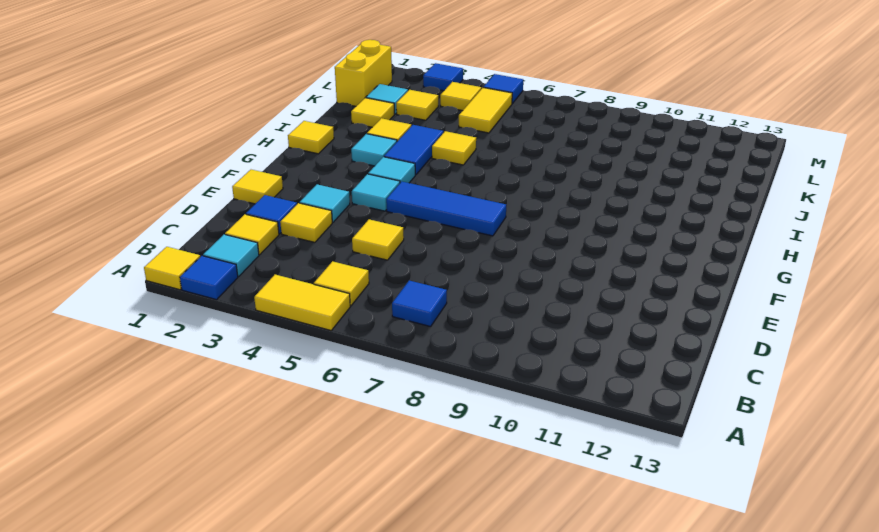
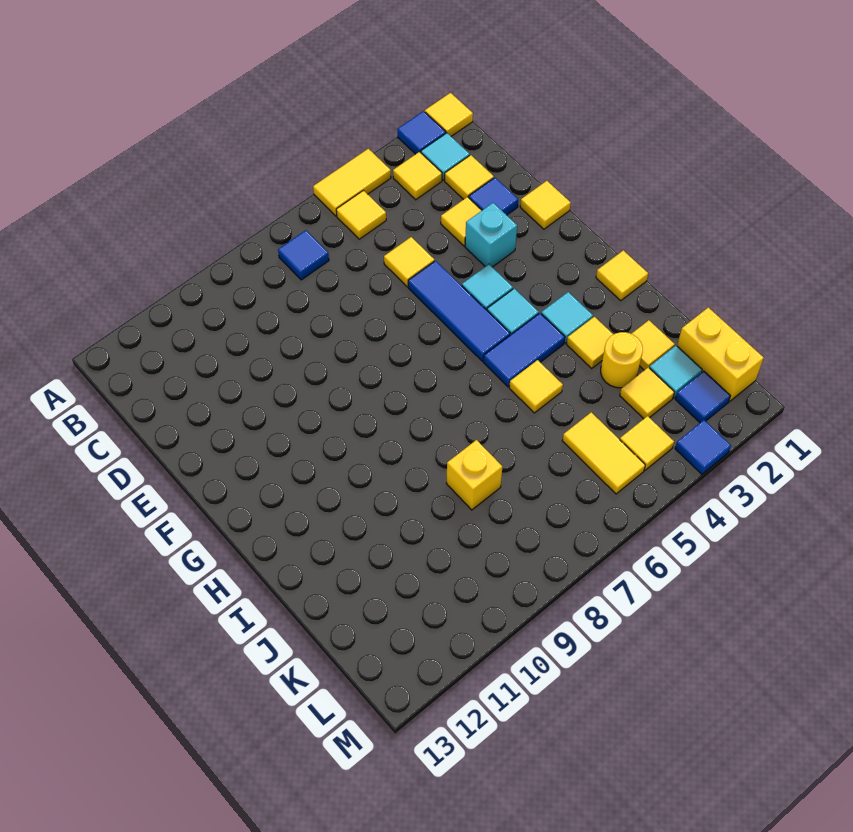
none -> yellow tile B3 level 1
cyan tile E3 level 1 -> cyan brick E3 level 1
blue tile F5:F7 level 1 -> blue tile E5:G5 level 1
blue tile H4:I4 level 1 -> blue tile H4:H5 level 1
none -> yellow round brick J3 level 1
none -> yellow brick J8 level 1
blue tile M5 level 1 -> blue tile L2 level 1

